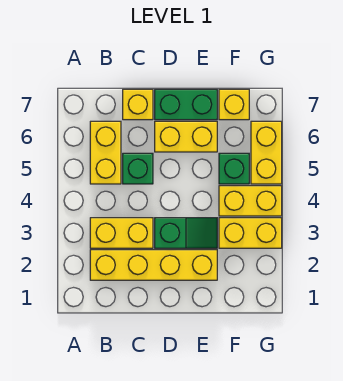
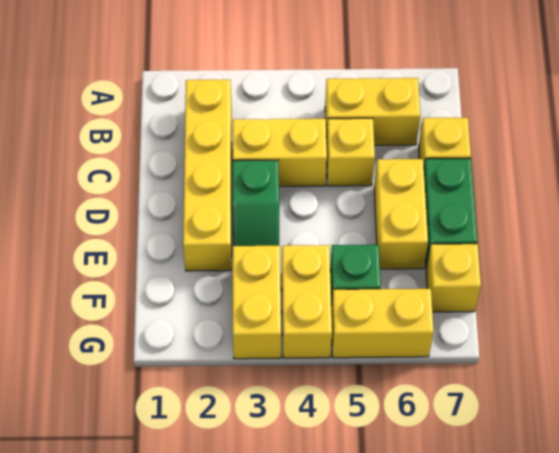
yellow brick B3:C3 level 1 -> yellow brick C3:C4 level 1
green brick C5 level 1 -> yellow brick C5 level 1

